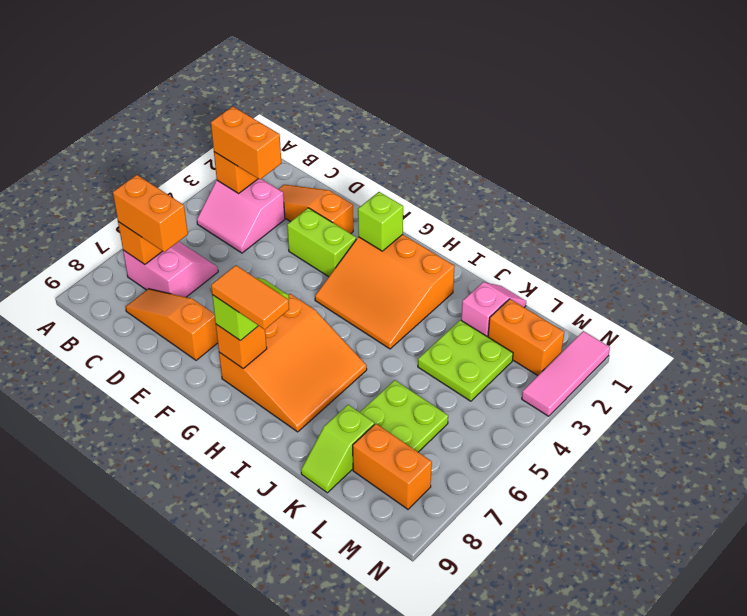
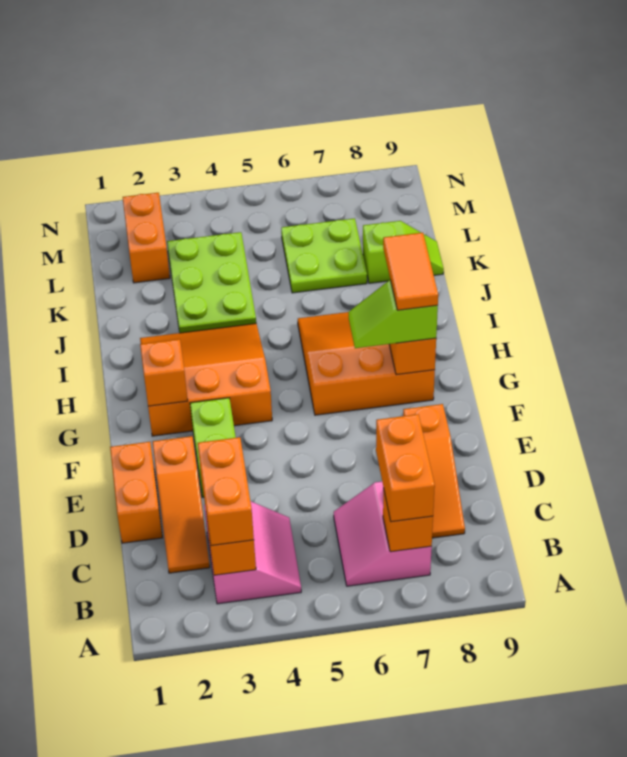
orange slope G2:I4 level 1 top 2 -> orange slope G2:I4 level 1 top G
lime brick G2 level 2 -> orange brick G2 level 2
pink slope K1:K2 level 1 top 2 -> none
lime plate K3:L4 level 1 -> lime plate J3:L4 level 1
orange brick L8:M8 level 1 -> orange brick D1:E1 level 1
pink tile N1:N3 level 1 -> none

